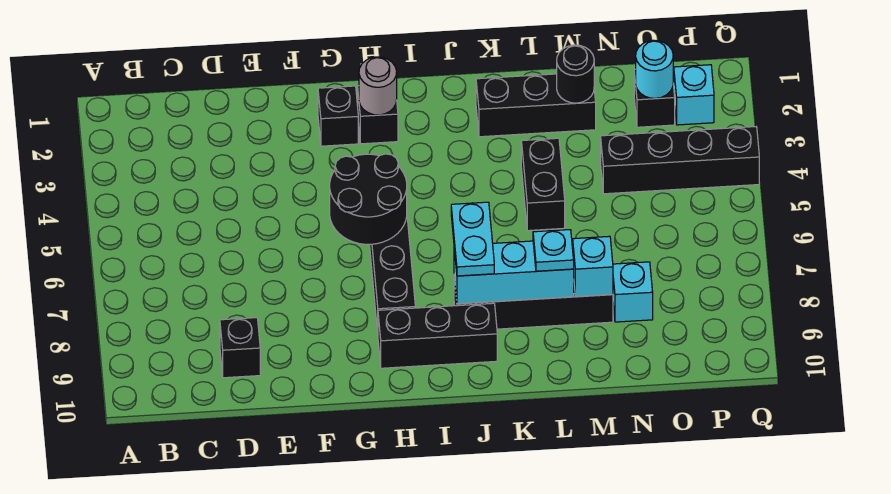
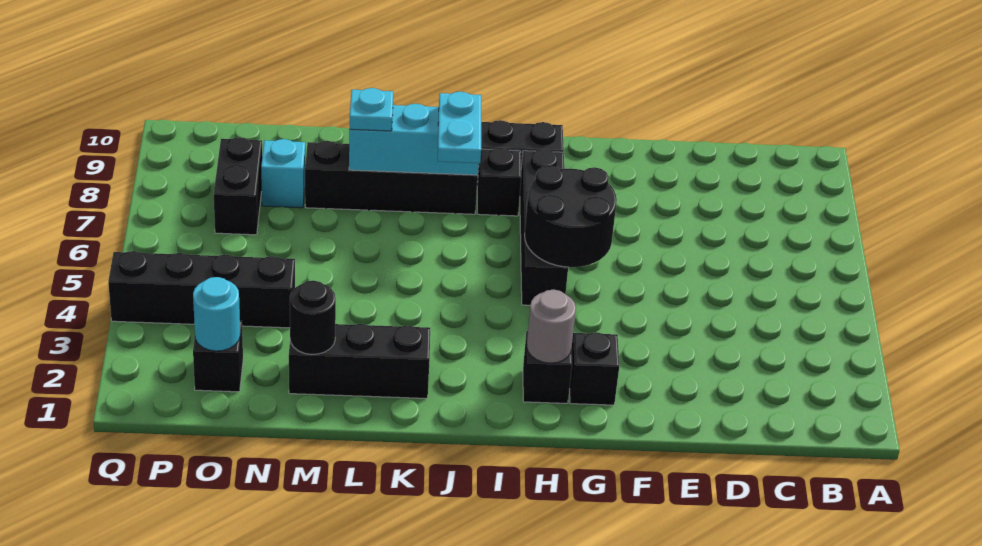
black brick D9 level 1 -> black brick I8 level 1
black brick L4:L5 level 1 -> black brick O7:O8 level 1
cyan brick M8 level 2 -> none
cyan brick P2 level 1 -> none

